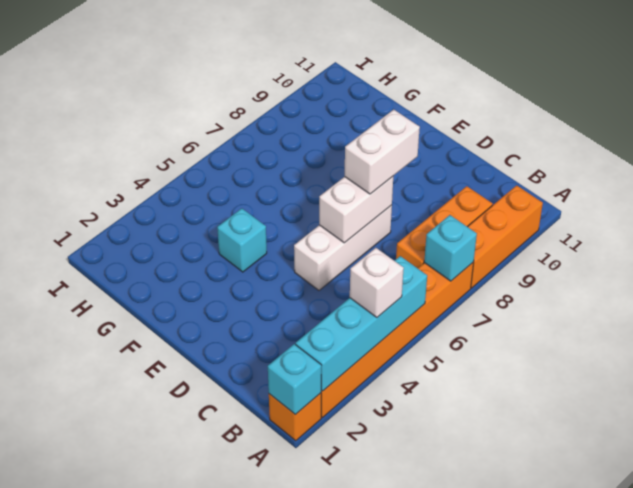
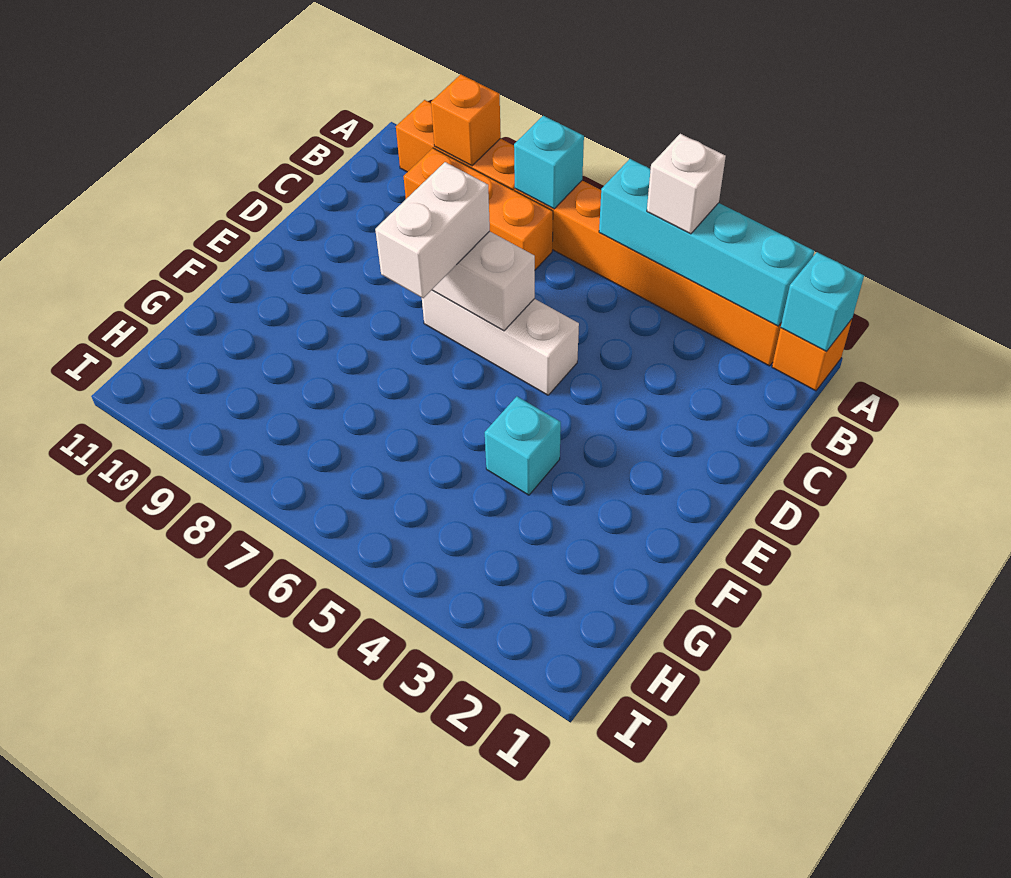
none -> orange brick A9 level 2
white brick D7:D8 level 3 -> white brick D7:E7 level 3

